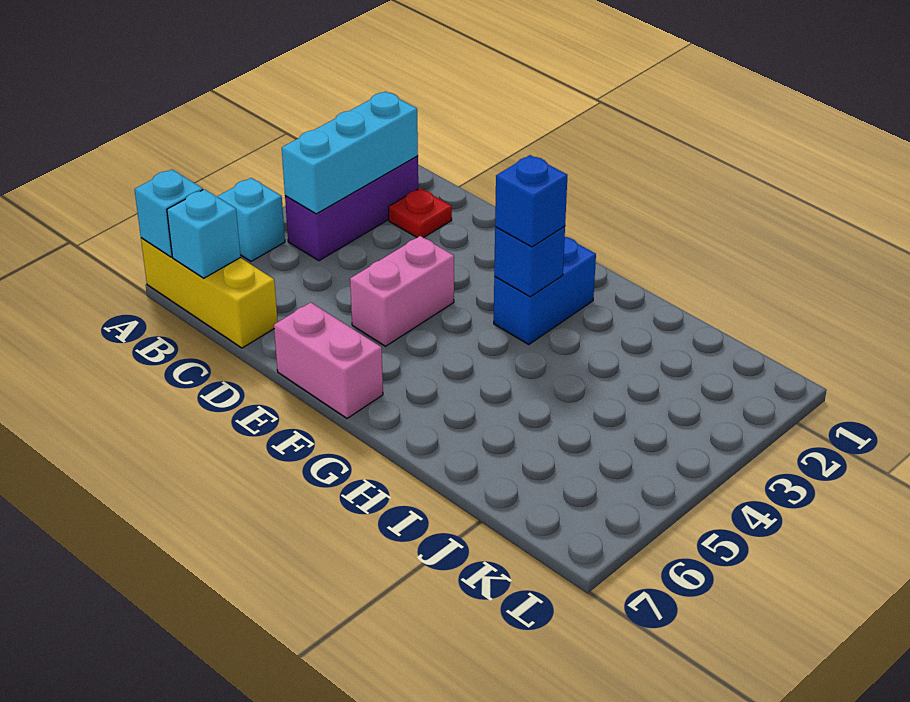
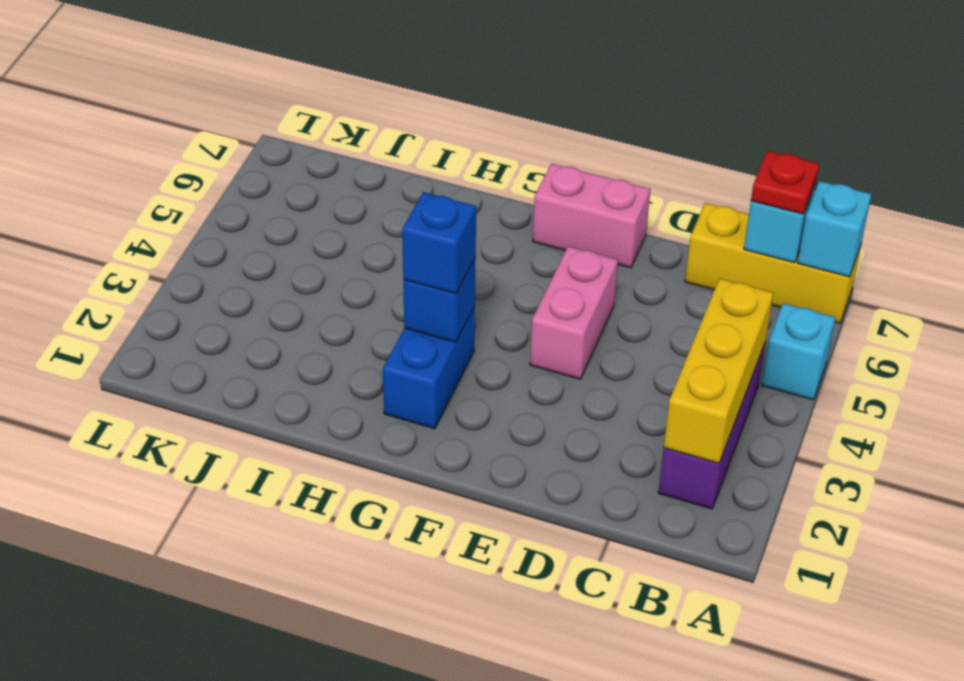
cyan brick B2:B4 level 2 -> yellow brick B2:B4 level 2
red plate C2 level 1 -> red plate B7 level 3

